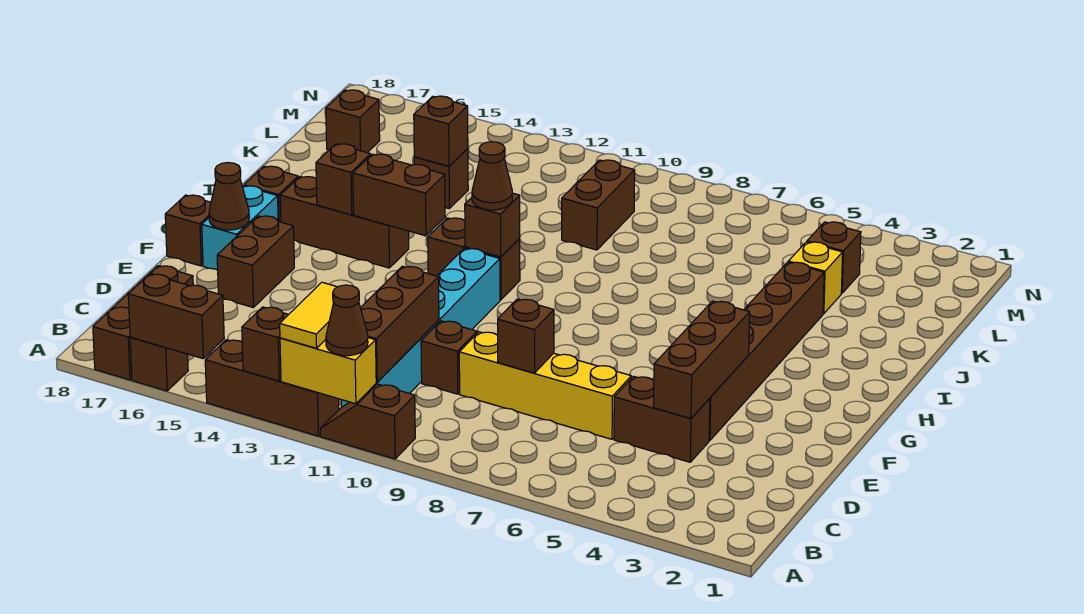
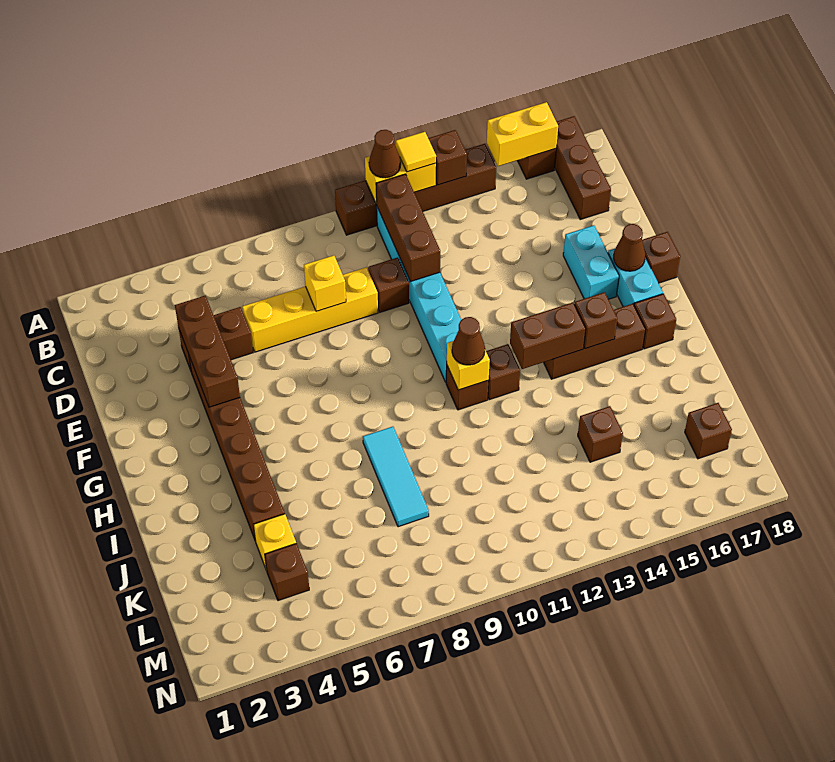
yellow tile A12:B12 level 3 -> yellow tile A12 level 3
brown brick A15:A16 level 2 -> yellow brick A15:A16 level 2
brown brick D8 level 2 -> yellow brick D8 level 2
brown brick E16:F16 level 1 -> cyan brick E16:F16 level 1
brown brick H11 level 2 -> yellow brick H11 level 2
none -> cyan tile I8:K8 level 1
brown brick K10:L10 level 1 -> none
brown brick K14 level 2 -> none

